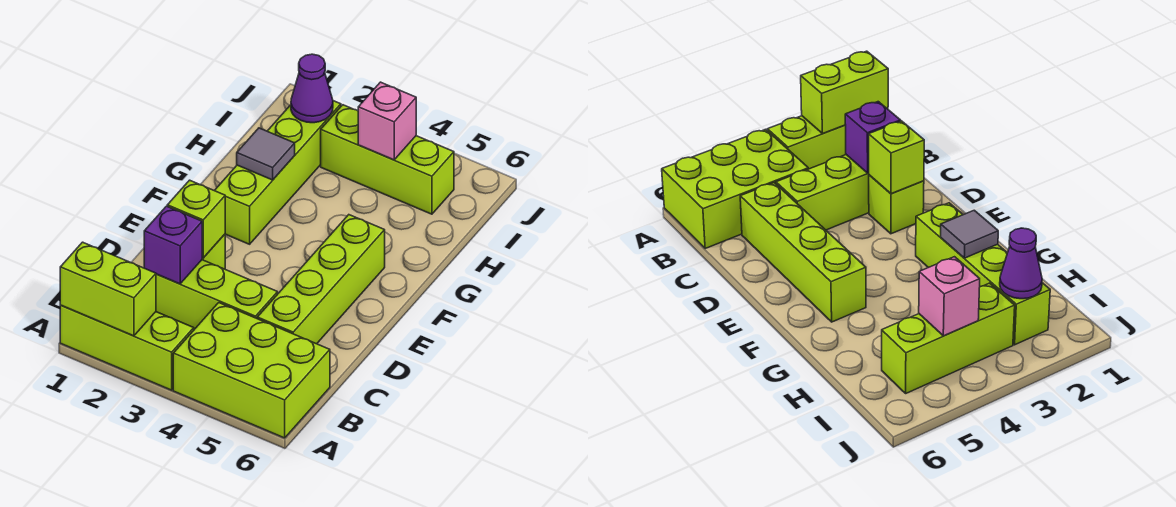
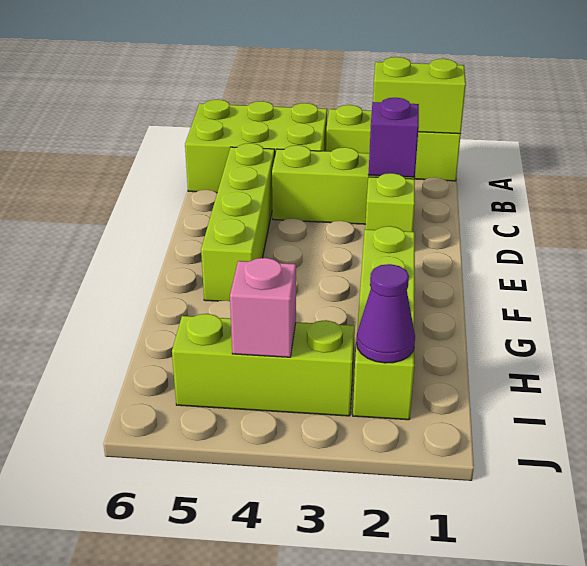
lime brick D2 level 2 -> none
grey tile G2 level 2 -> none

